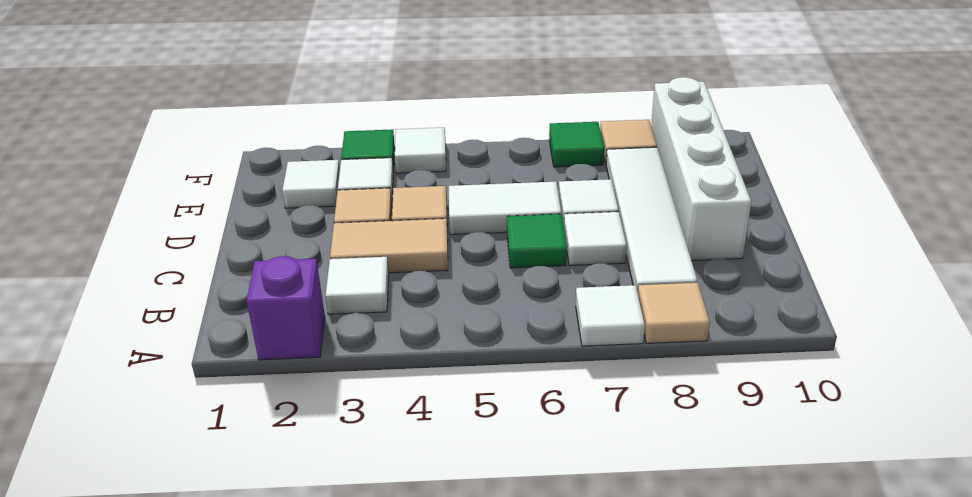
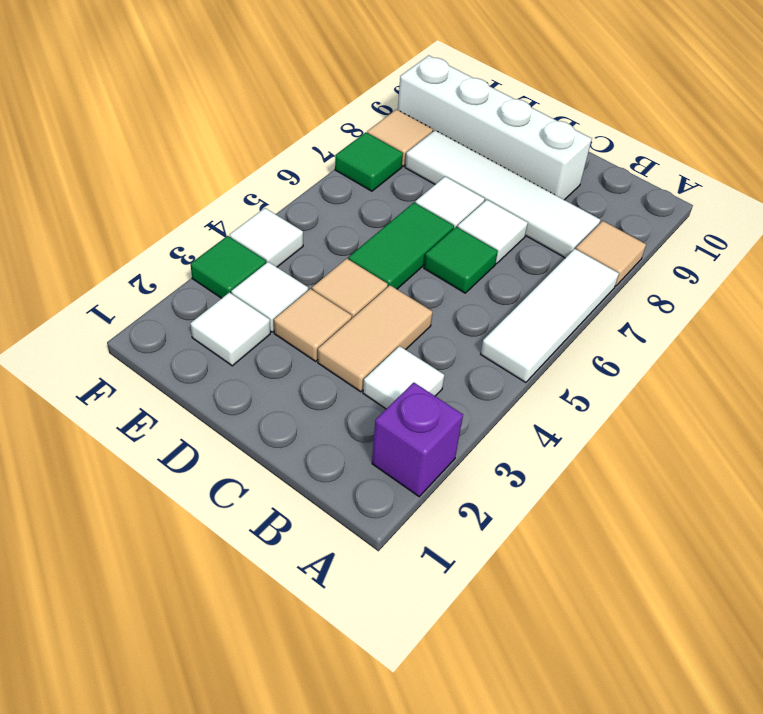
white tile A7 level 1 -> white tile A5:A7 level 1
white tile D5:D6 level 1 -> green tile D5:D6 level 1

